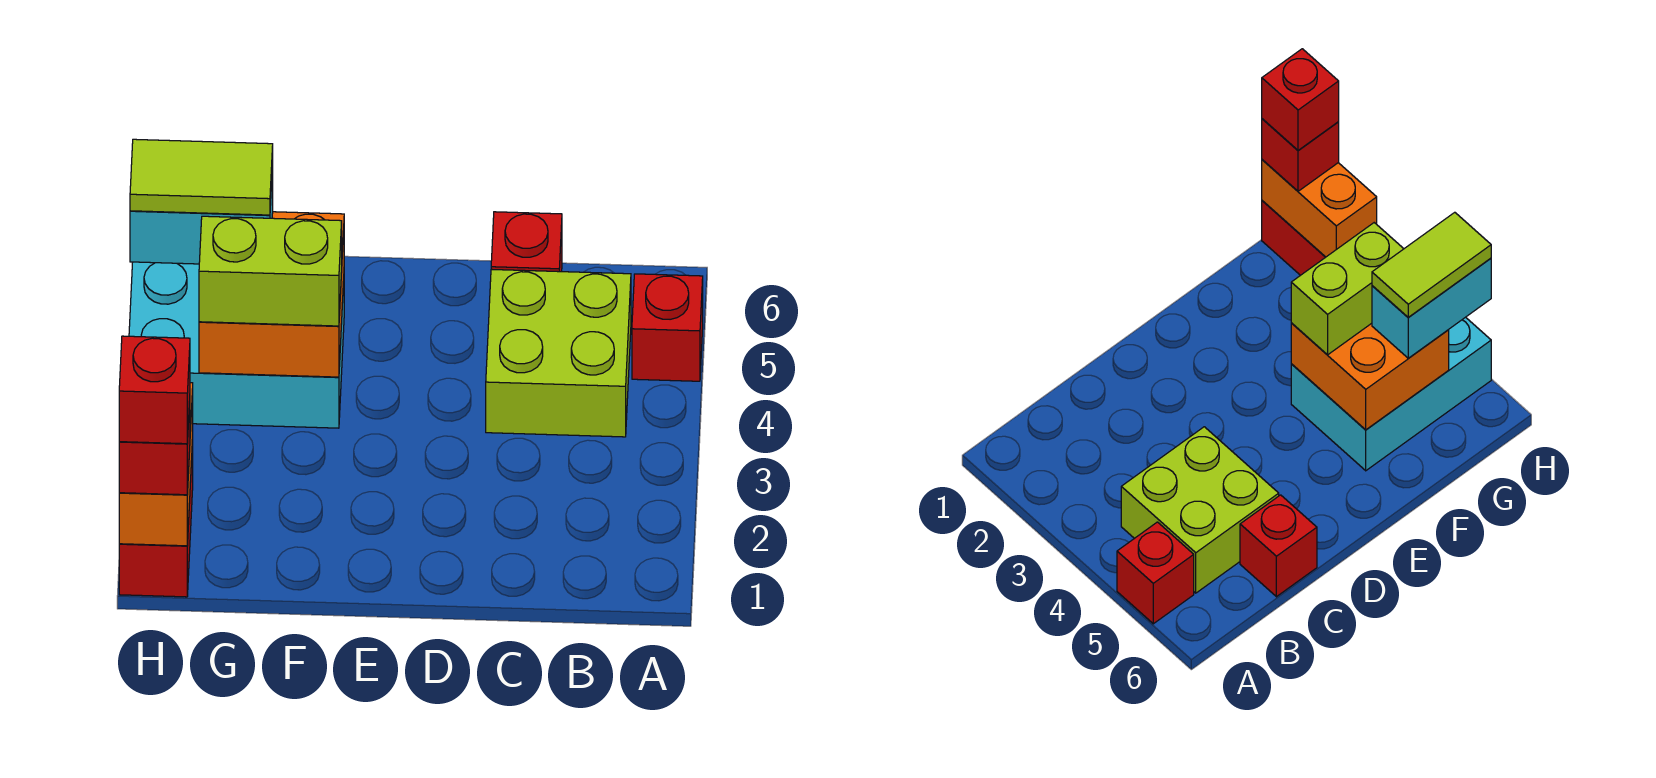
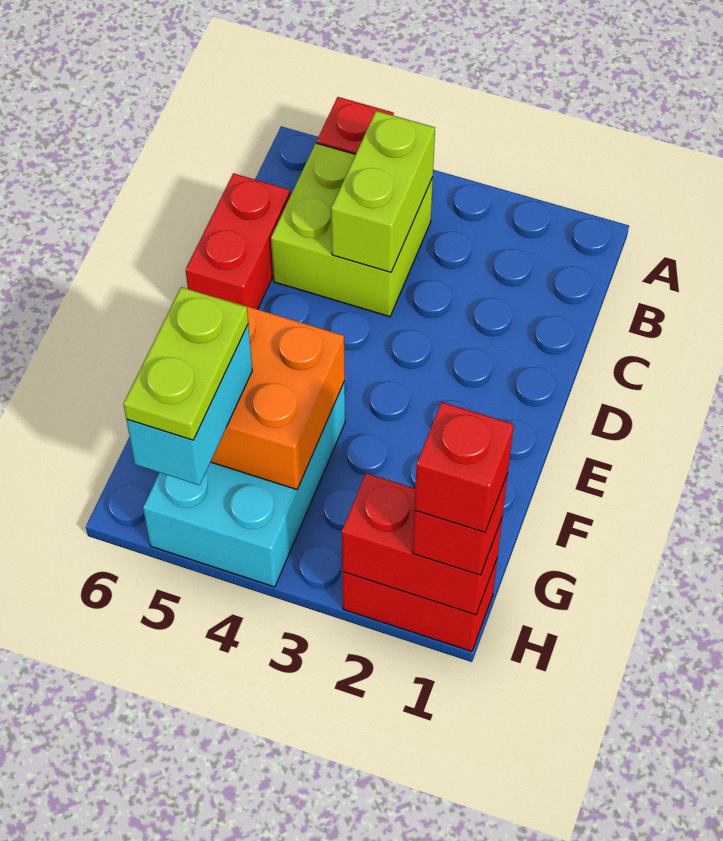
red brick C6 level 1 -> red brick C6:D6 level 1
lime brick F4:G4 level 3 -> lime brick B4:C4 level 2
lime tile G5:H5 level 4 -> lime plate G5:H5 level 4
orange brick H1:H2 level 2 -> red brick H1:H2 level 2

